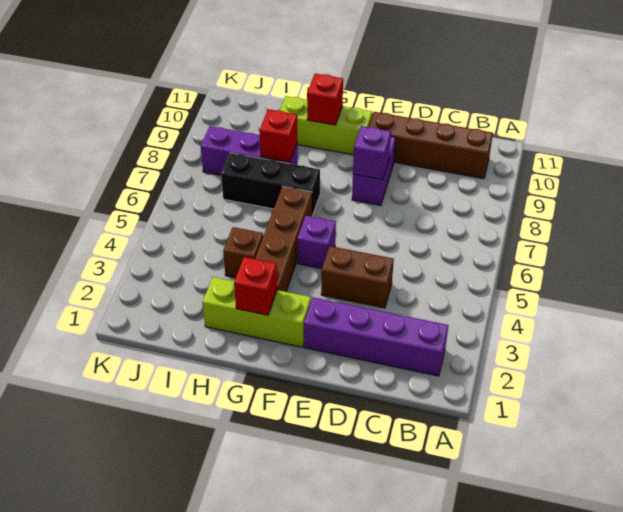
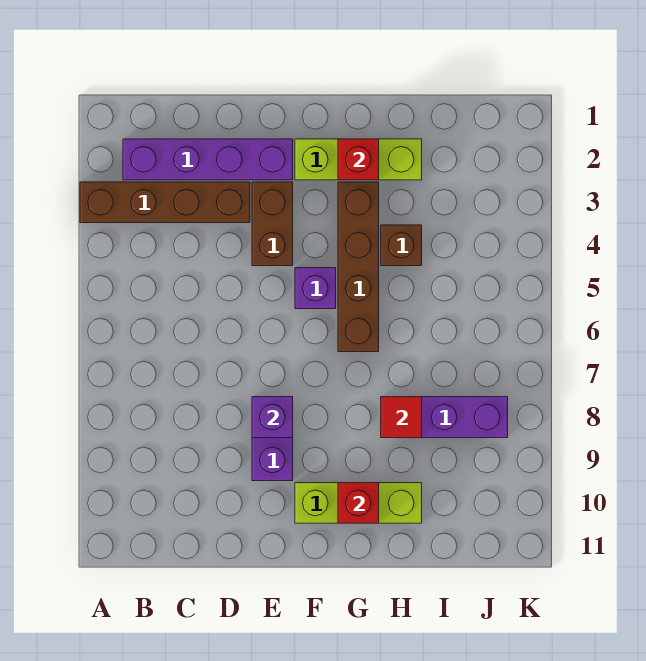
brown brick B10:E10 level 1 -> brown brick A3:D3 level 1
brown brick D4:E4 level 1 -> brown brick E3:E4 level 1
black brick G7:I7 level 1 -> none
red brick H8 level 2 -> red tile H8 level 2

